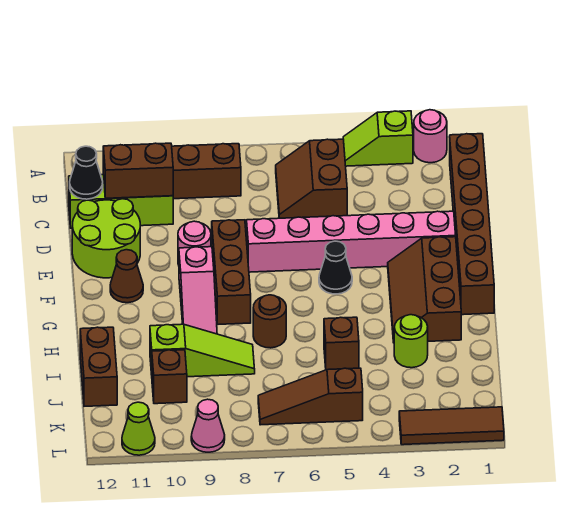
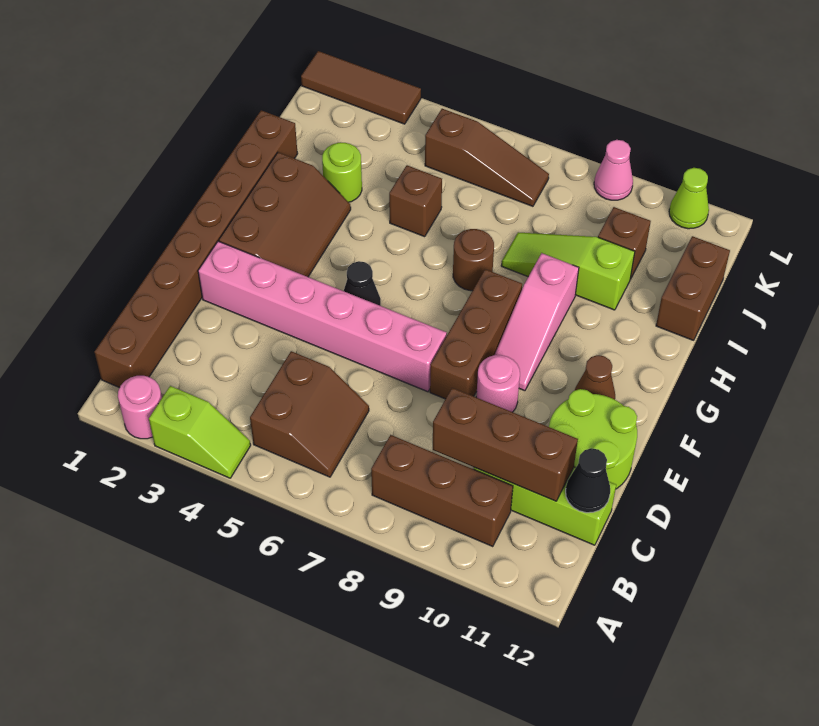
brown brick B1:G1 level 1 -> brown brick B1:I1 level 1
brown brick C10:C11 level 2 -> brown brick C9:C11 level 2
pink slope F9:H9 level 1 top F -> pink slope F9:H9 level 1 top H

